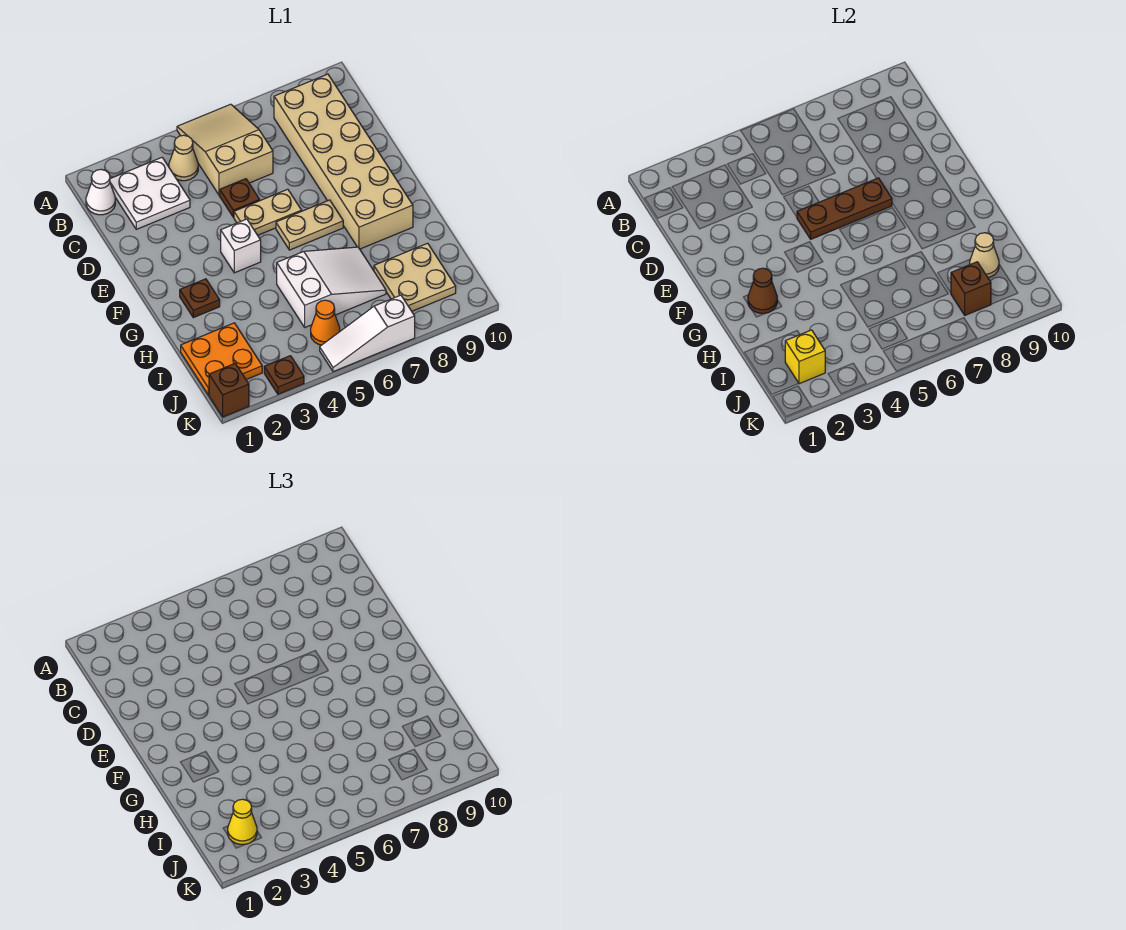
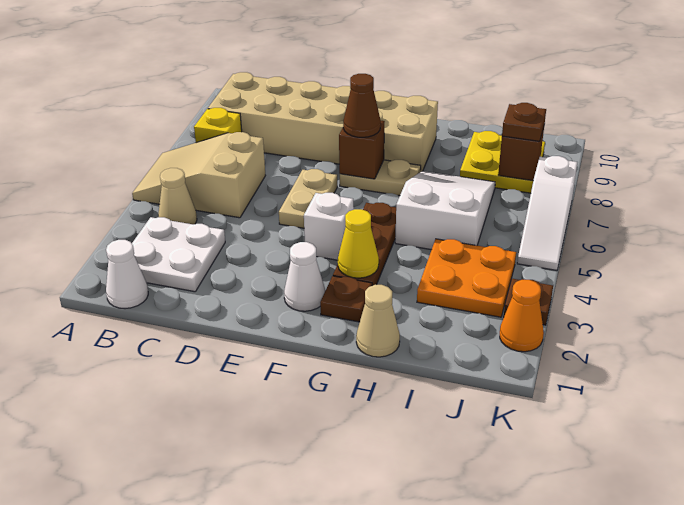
brown plate D5 level 1 -> brown plate J8 level 3
brown plate E5:E7 level 2 -> brown plate G3:G5 level 1
none -> white cone F2 level 1
tan plate F6:F7 level 1 -> tan plate F7:G7 level 1
brown cone G2 level 2 -> brown cone F7 level 3
orange plate I1:J2 level 1 -> orange plate I3:J4 level 1
tan plate I8:J9 level 1 -> yellow plate I8:J9 level 1
tan cone I9 level 2 -> tan cone H1 level 1
yellow brick J2 level 2 -> yellow brick B7 level 1
yellow cone J2 level 3 -> yellow cone G3 level 2
orange cone J5 level 1 -> orange cone K2 level 1
brown brick K1 level 1 -> brown brick F7 level 2

